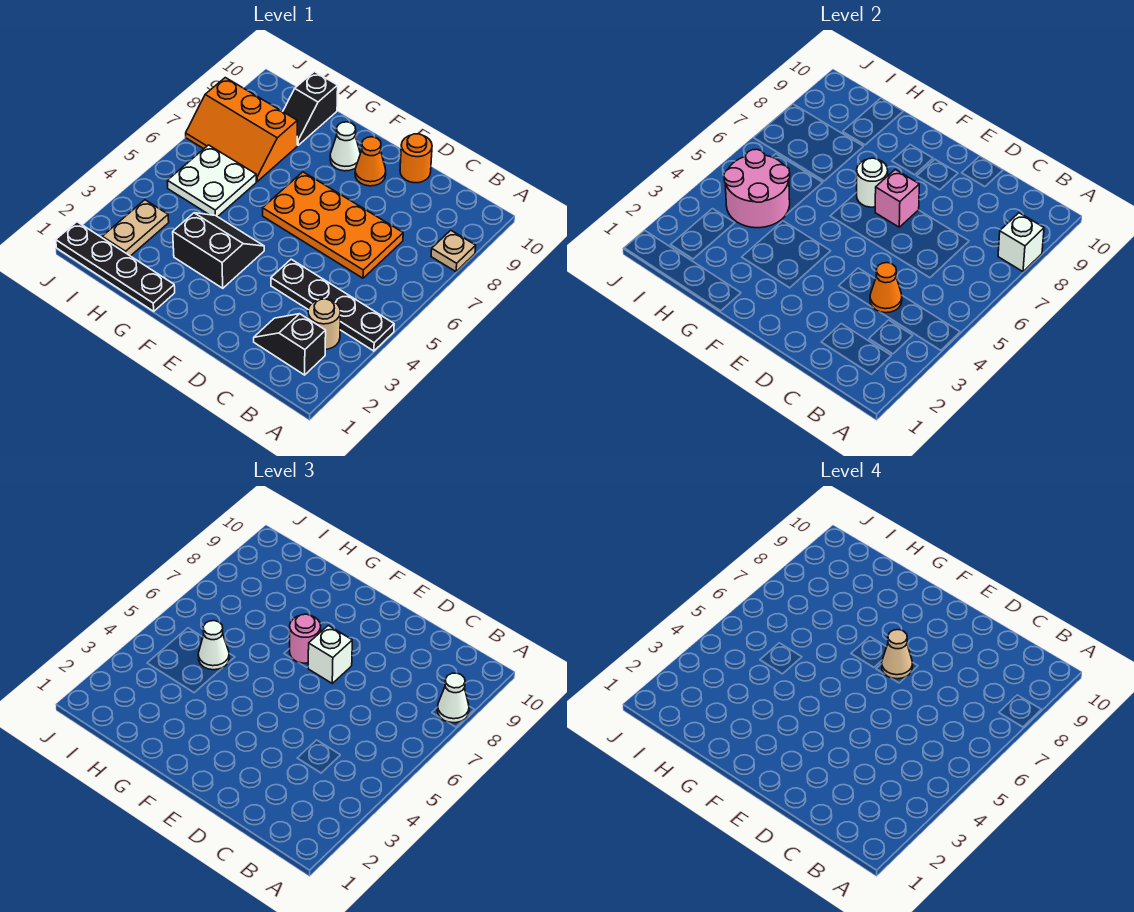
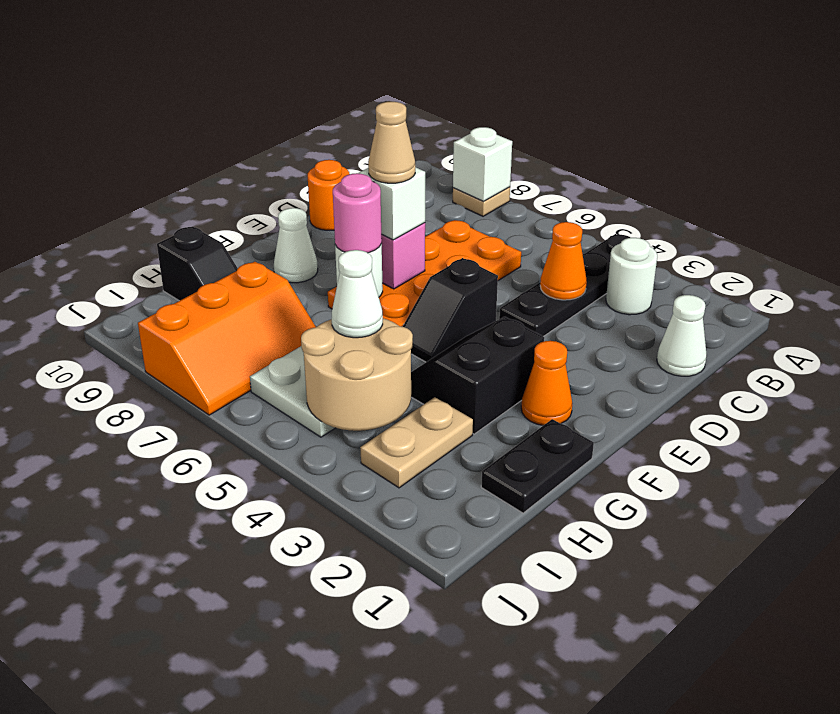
white cone A8 level 3 -> white cone C1 level 1
black slope B2:C2 level 1 top B -> black slope E5:F5 level 1 top E
tan round brick B3 level 1 -> white round brick B3 level 1
orange cone E9 level 1 -> orange cone F2 level 1
black plate G1:J1 level 1 -> black plate G1:H1 level 1
pink round brick H4:I5 level 2 -> tan round brick H4:I5 level 2
tan plate I2:I3 level 1 -> tan plate H3:I3 level 1

